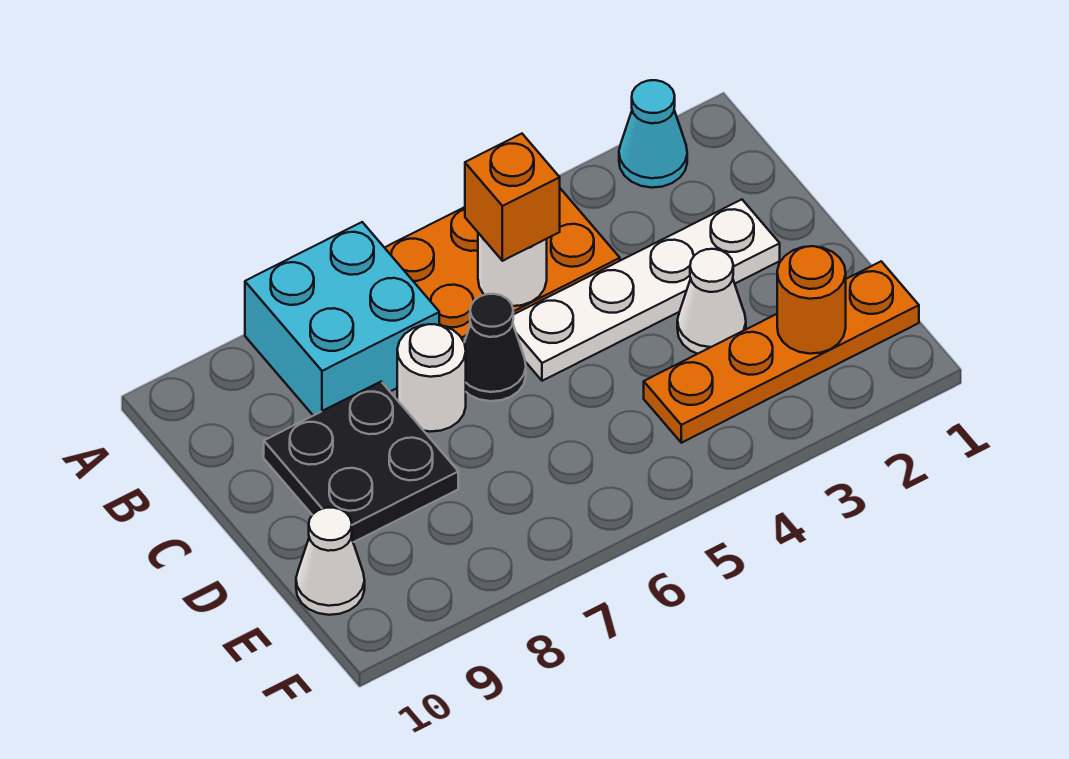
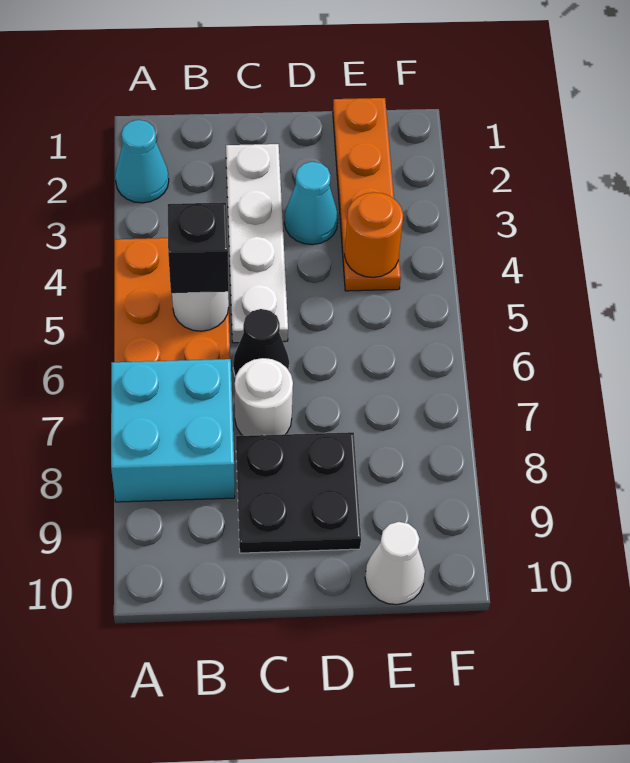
orange brick B5 level 3 -> black brick B5 level 3
white cone D3 level 1 -> cyan cone D3 level 1
orange round brick E2 level 2 -> orange round brick E4 level 2

